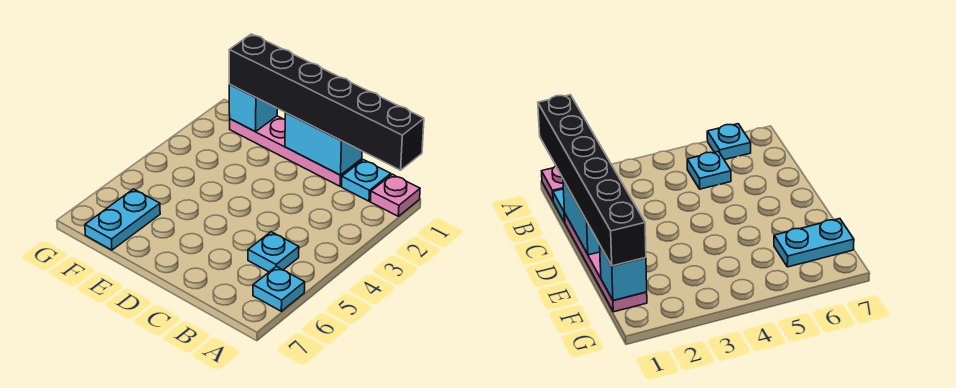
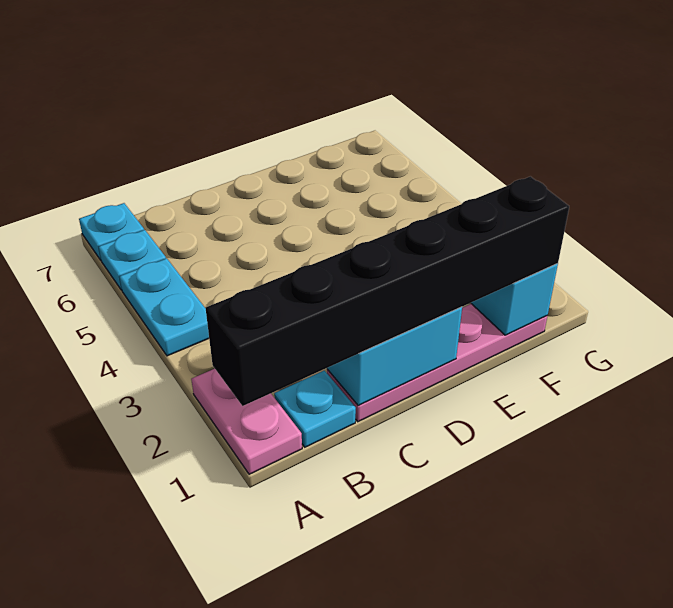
pink plate A1 level 1 -> pink plate A1:A2 level 1
cyan plate B5 level 1 -> cyan plate A7 level 1
cyan plate F6:F7 level 1 -> cyan plate A4:A5 level 1

